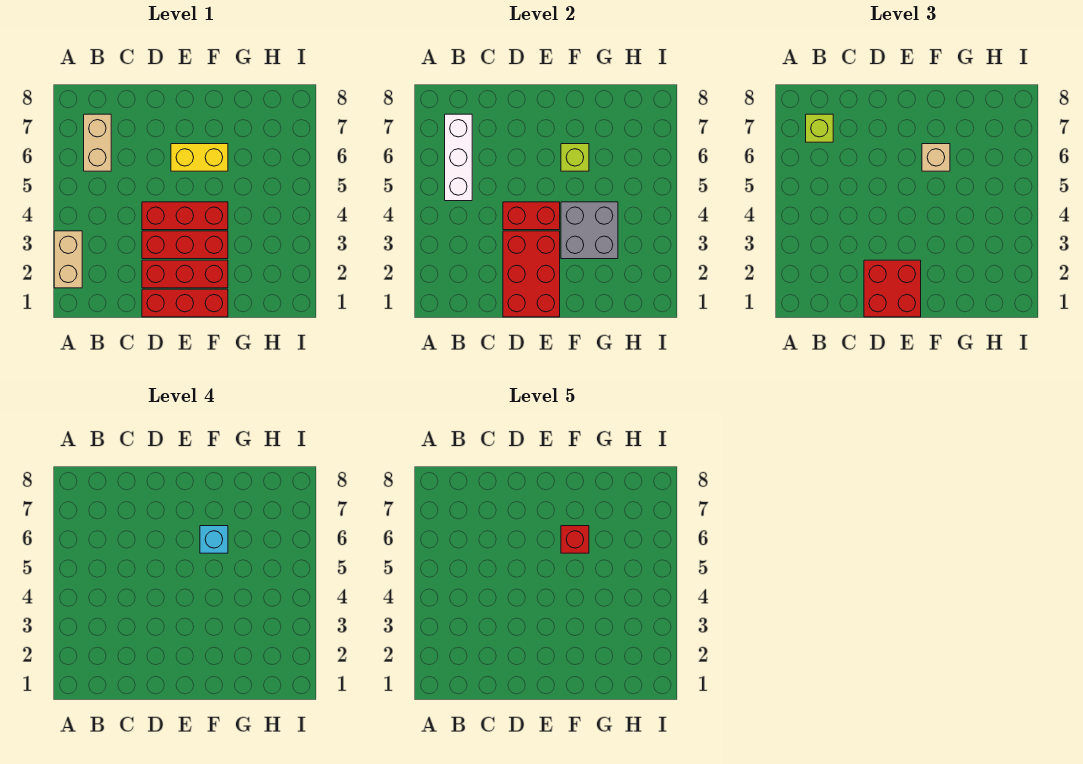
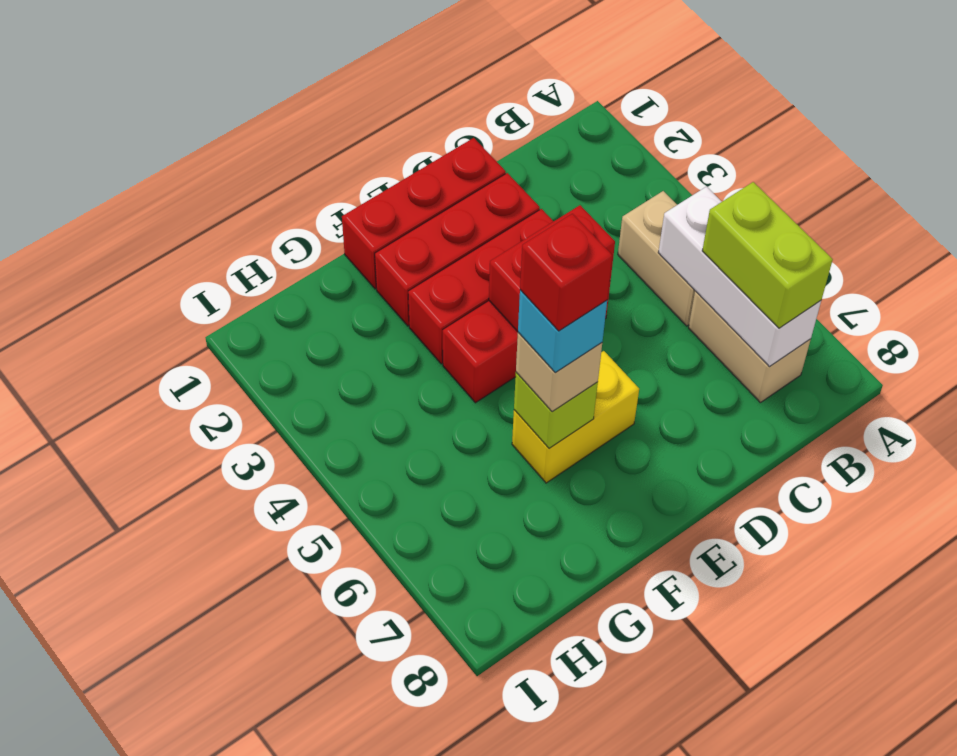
tan brick A2:A3 level 1 -> tan brick B4:B5 level 1
lime brick B7 level 3 -> lime brick B6:B7 level 3
red brick D1:E3 level 2 -> none
red brick D1:E2 level 3 -> none
grey brick F3:G4 level 2 -> none

